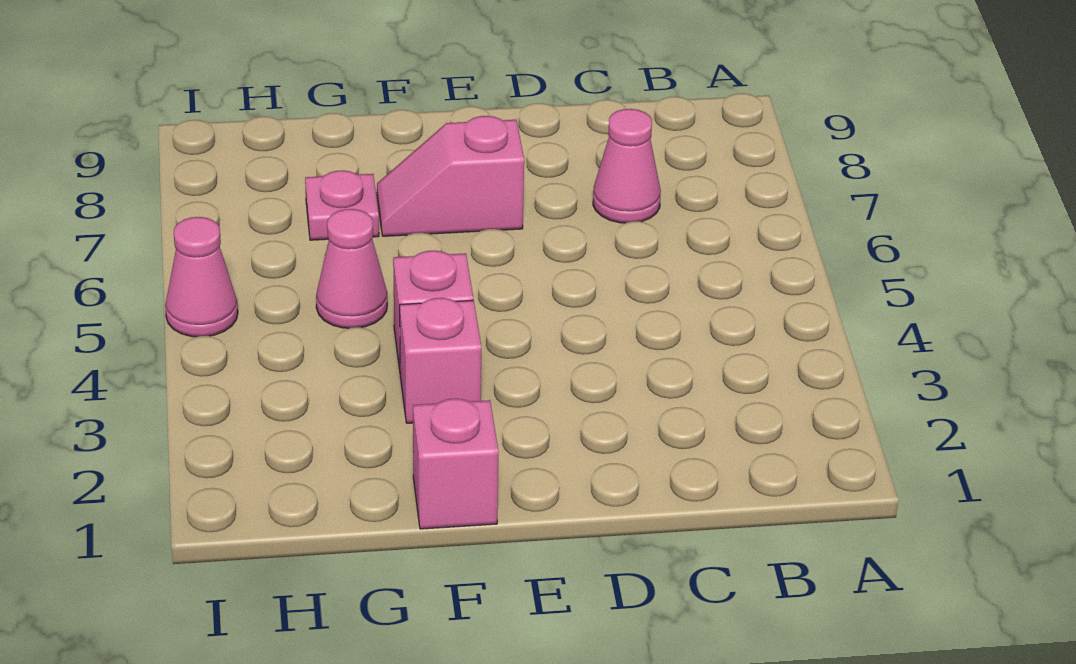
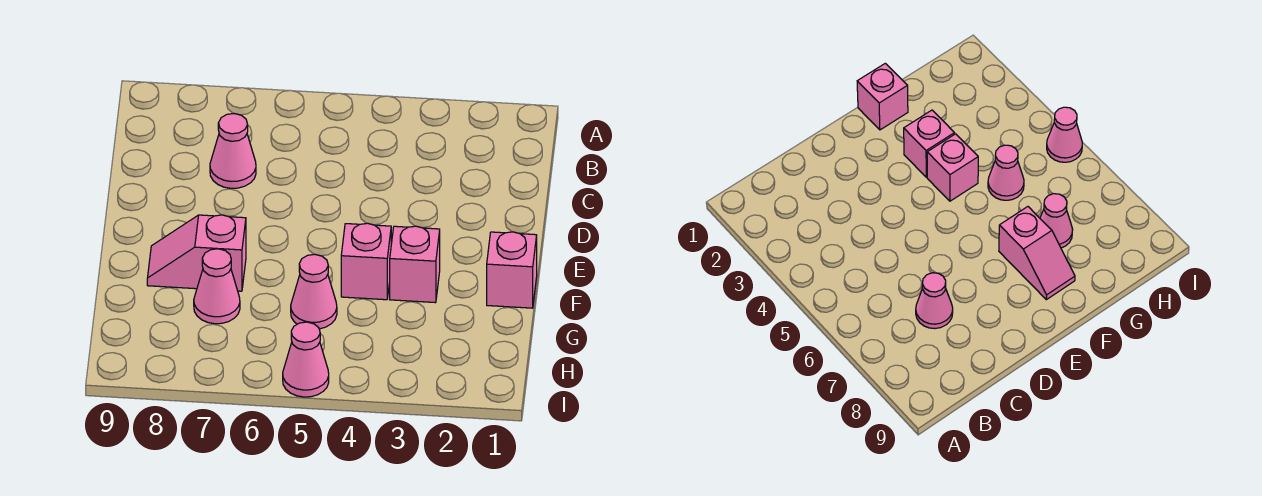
pink slope E7:F7 level 1 top E -> pink slope F7:F8 level 1 top 7
pink plate G7 level 1 -> pink cone G7 level 1

